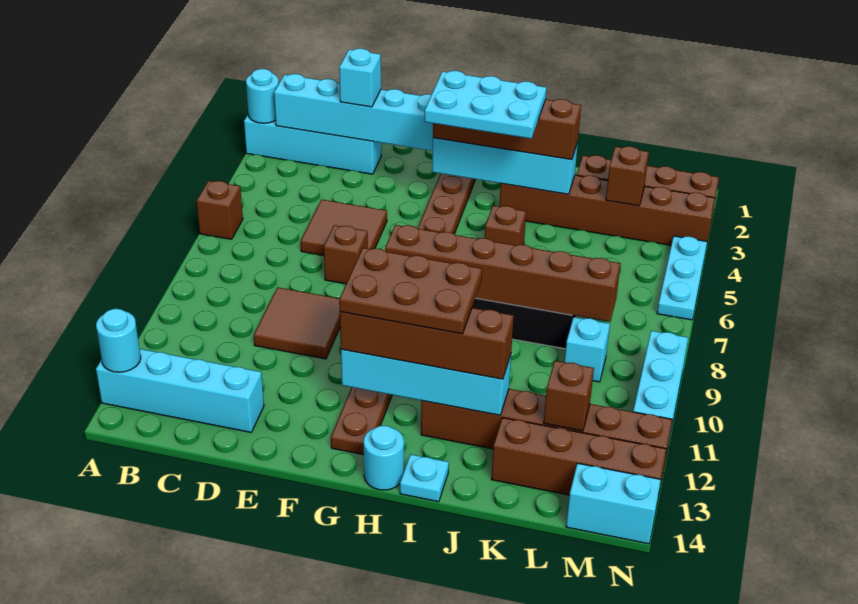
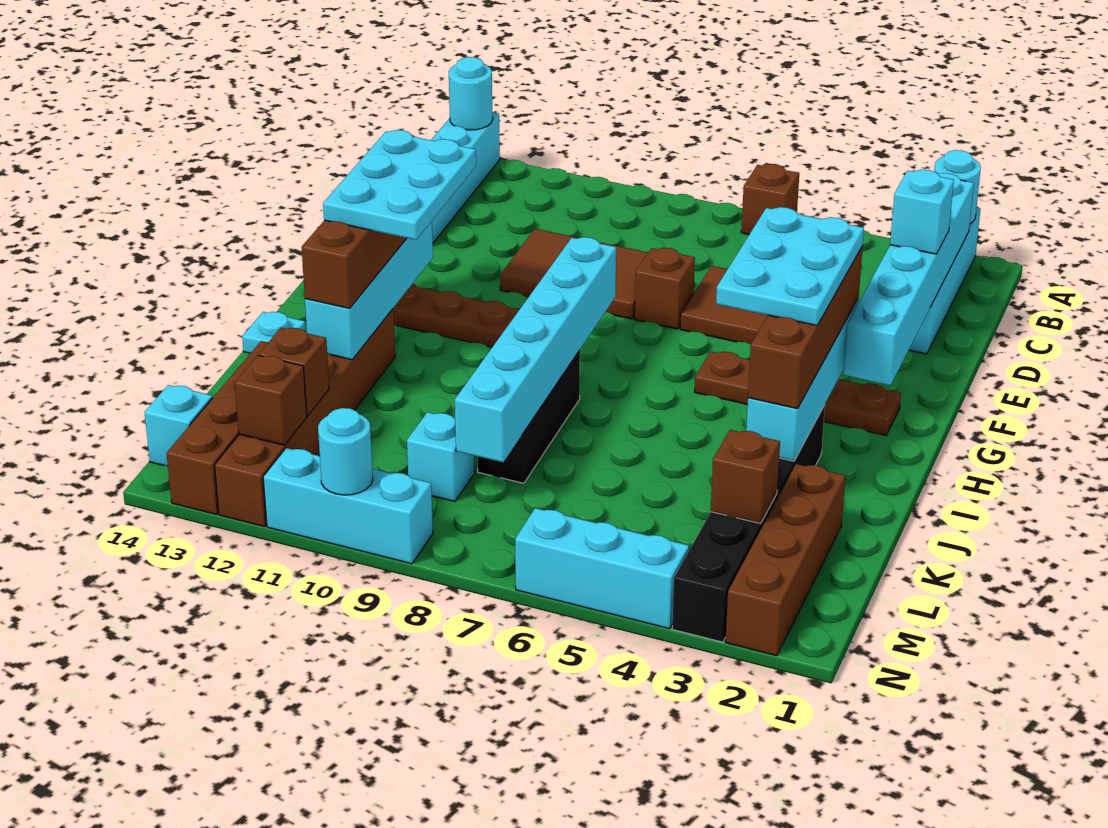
brown tile D9:E10 level 1 -> brown tile D8:E10 level 1
brown brick G8:L8 level 2 -> cyan brick G8:L8 level 2
brown plate G11:I12 level 4 -> cyan plate G11:I12 level 4
cyan round brick H14 level 1 -> cyan round brick N10 level 2
brown brick I3:N3 level 1 -> black brick I3:N3 level 1
brown brick I5 level 1 -> brown brick M12 level 2
cyan brick M14:N14 level 1 -> cyan brick M14 level 1
cyan plate N4:N6 level 1 -> cyan brick N4:N6 level 1

